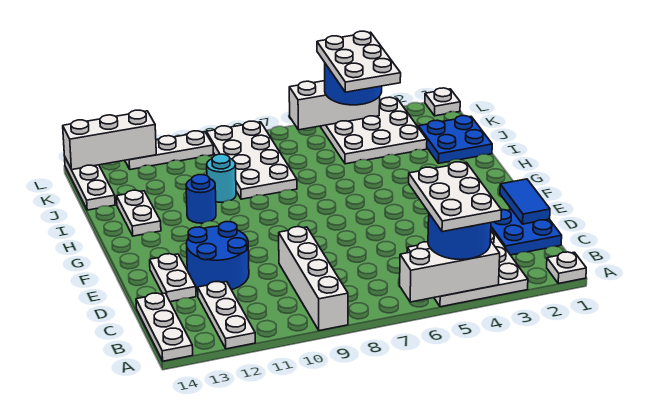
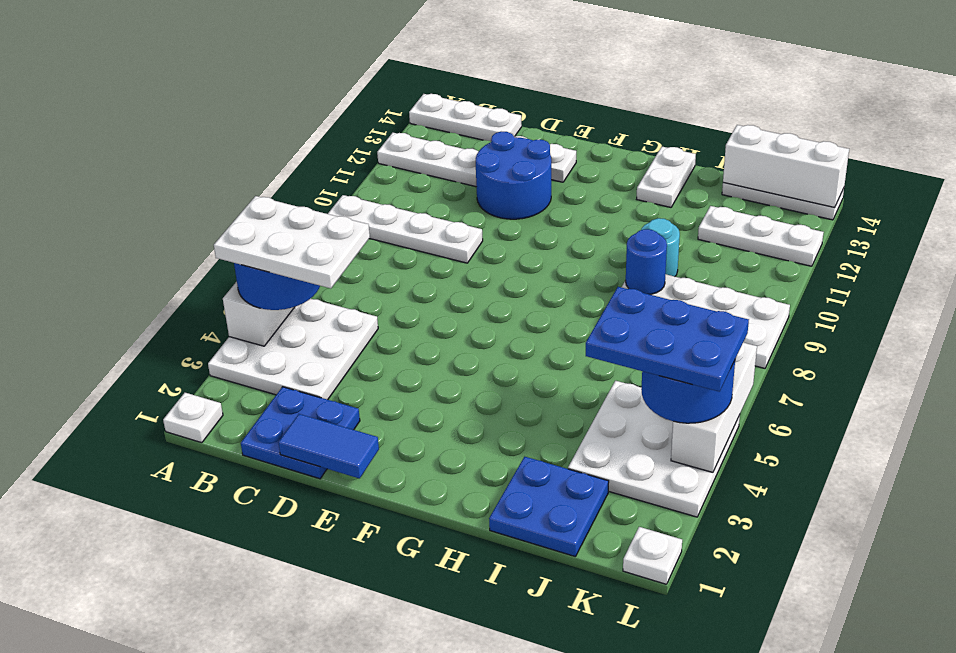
white brick A9:D9 level 1 -> white plate A9:D9 level 1
blue round brick H11 level 1 -> blue round brick I9 level 2
white plate H13:I13 level 1 -> white plate H13:H14 level 1
white plate J4:L5 level 4 -> blue plate J4:L5 level 4
white plate L10:L12 level 1 -> white plate J12:L12 level 1
white brick L12:L14 level 2 -> white brick J14:L14 level 2

